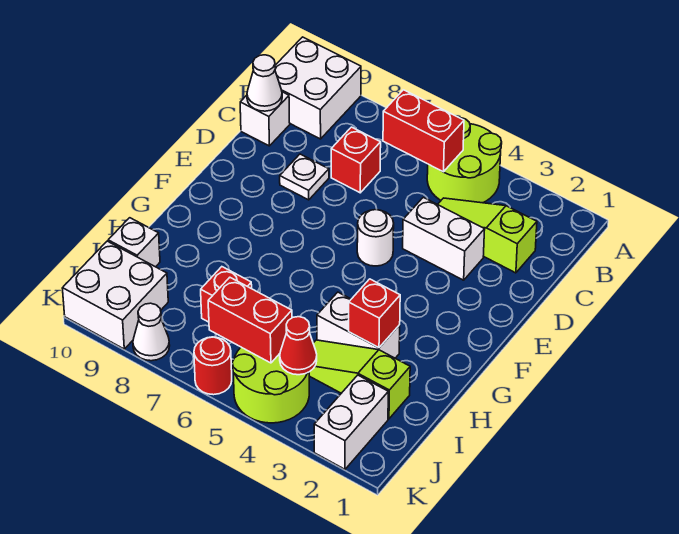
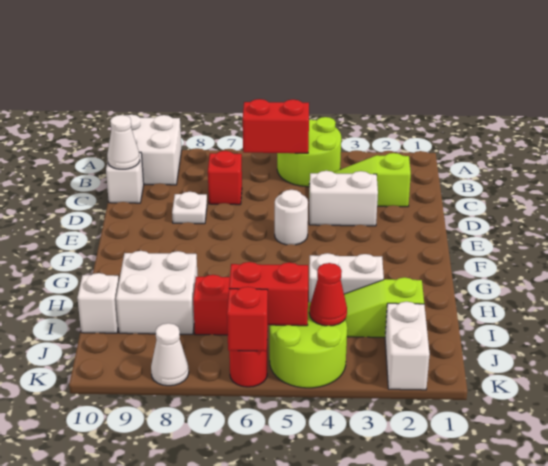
red brick H3 level 2 -> red brick K6 level 2
white brick J9:K10 level 1 -> white brick H8:I9 level 1

